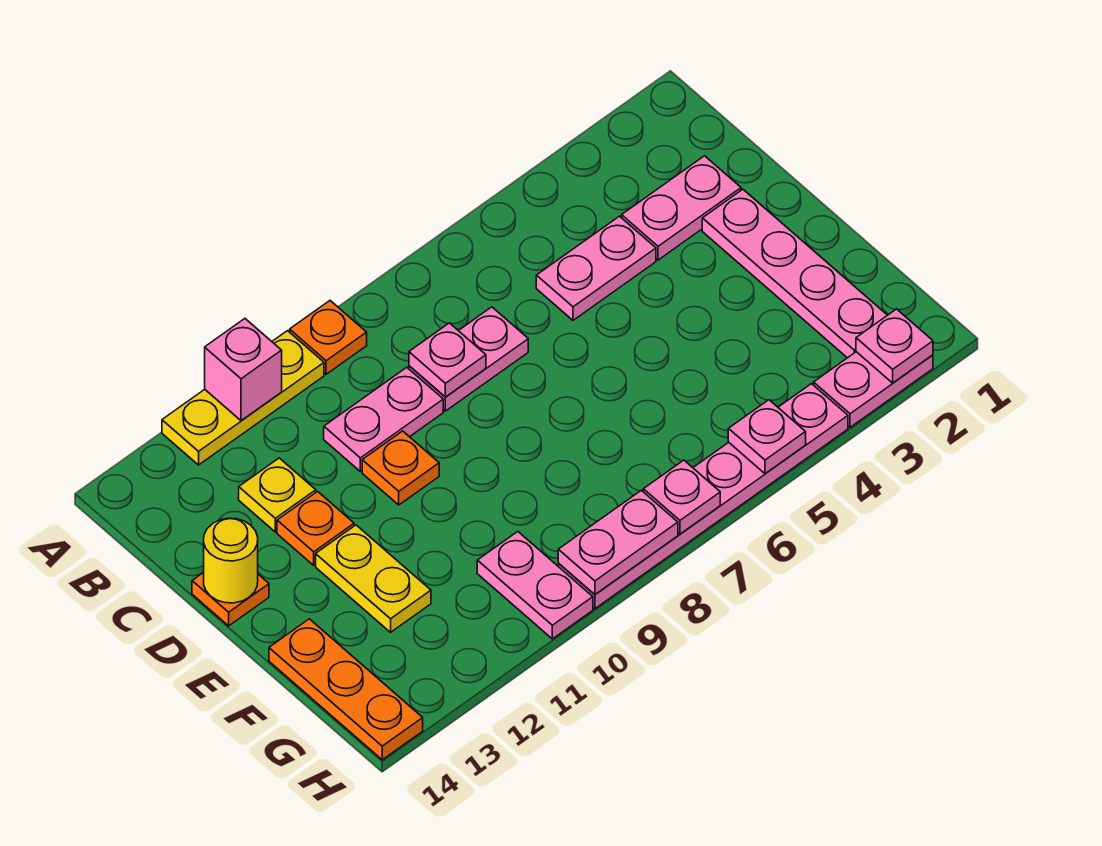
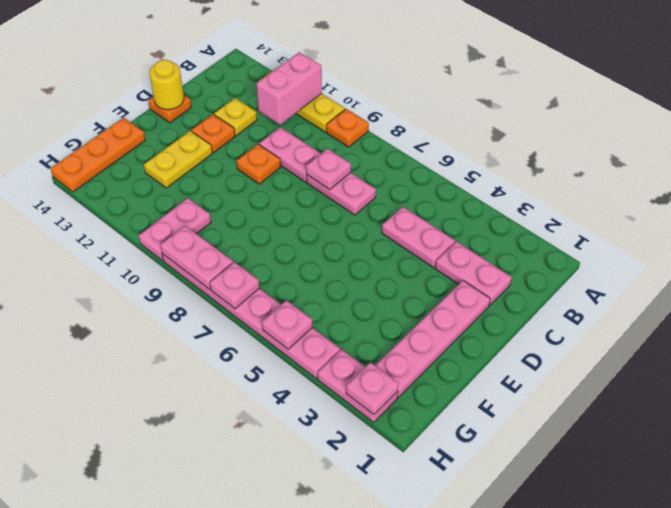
pink brick A11 level 2 -> pink brick A11:B11 level 2

